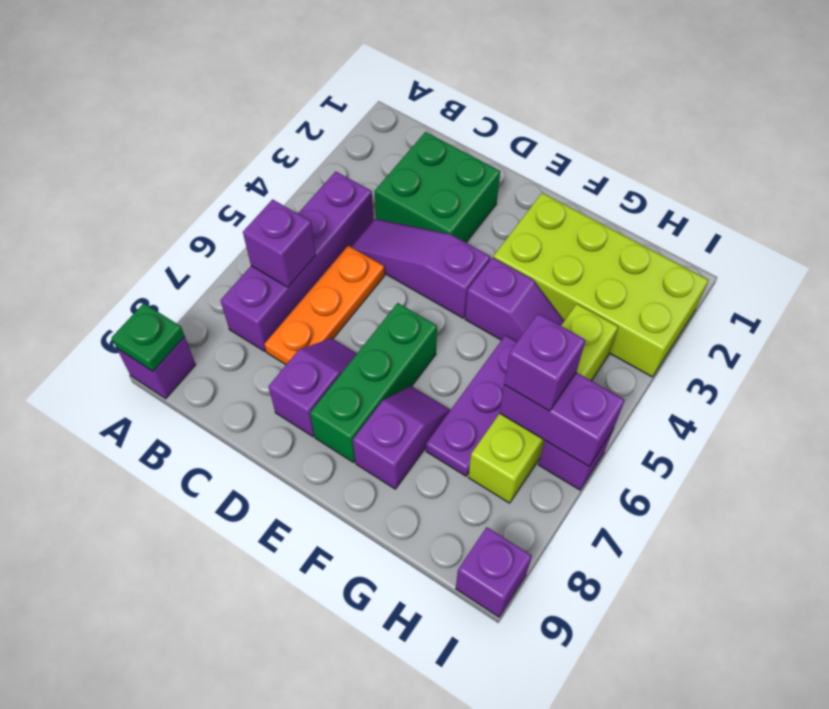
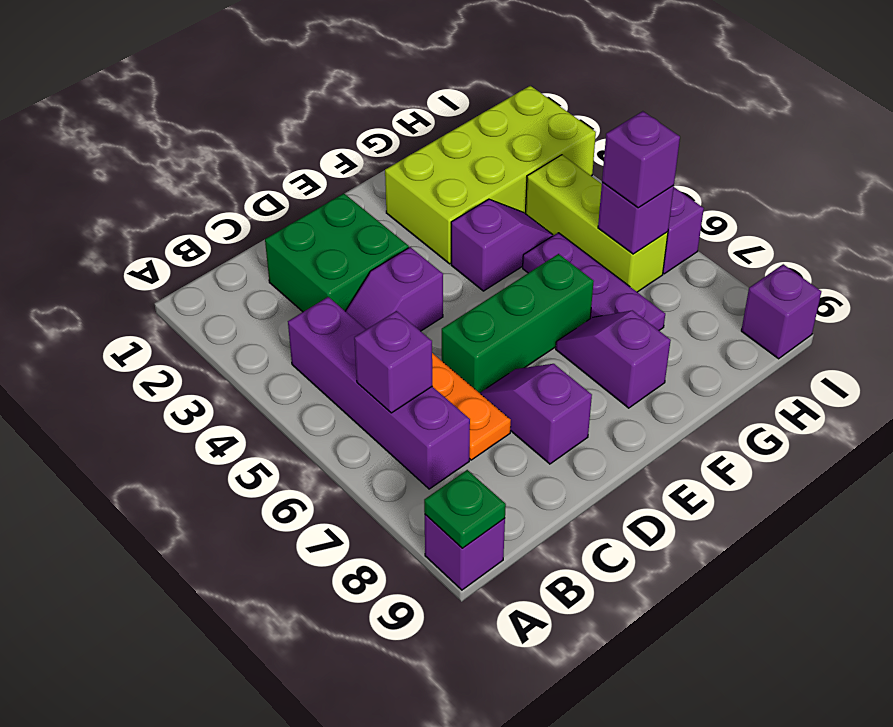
purple slope C4:E4 level 1 top E -> purple slope C4:D4 level 1 top D
green brick E6:E8 level 1 -> green brick D6:F6 level 1
lime brick H4:H7 level 1 -> lime brick H4:H6 level 1
purple brick H6:I6 level 2 -> purple brick H6 level 2

